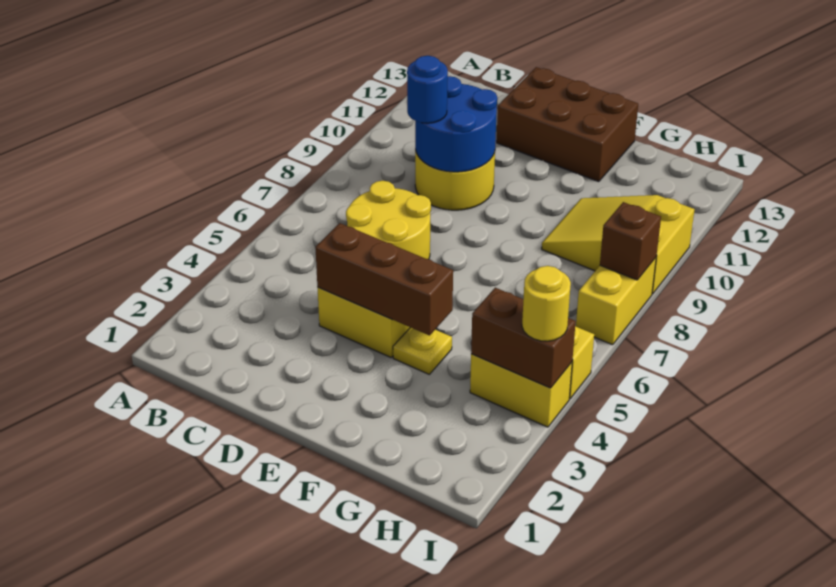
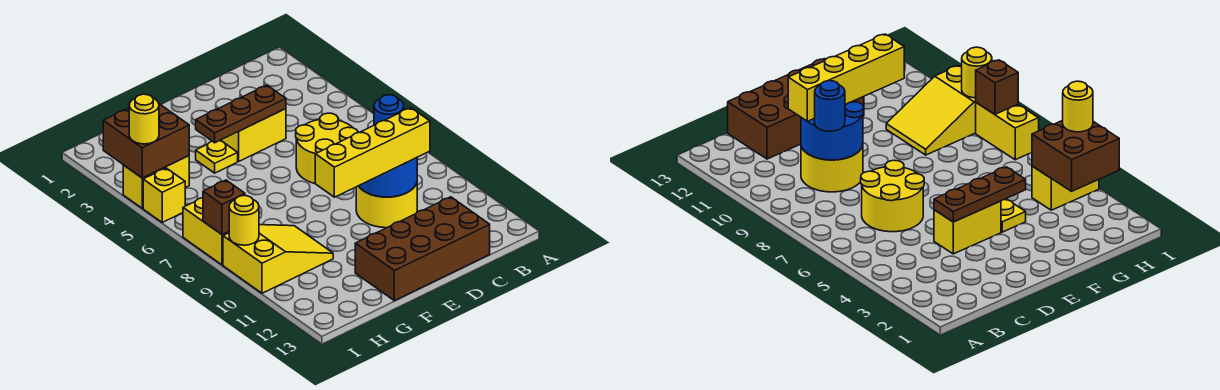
none -> yellow brick C10:F10 level 3
brown brick D4:F4 level 2 -> brown plate D4:F4 level 2
brown brick D12:F13 level 1 -> brown brick C12:F13 level 1
brown brick H4:I4 level 2 -> brown brick H3:I4 level 2
none -> yellow round brick I9 level 2

